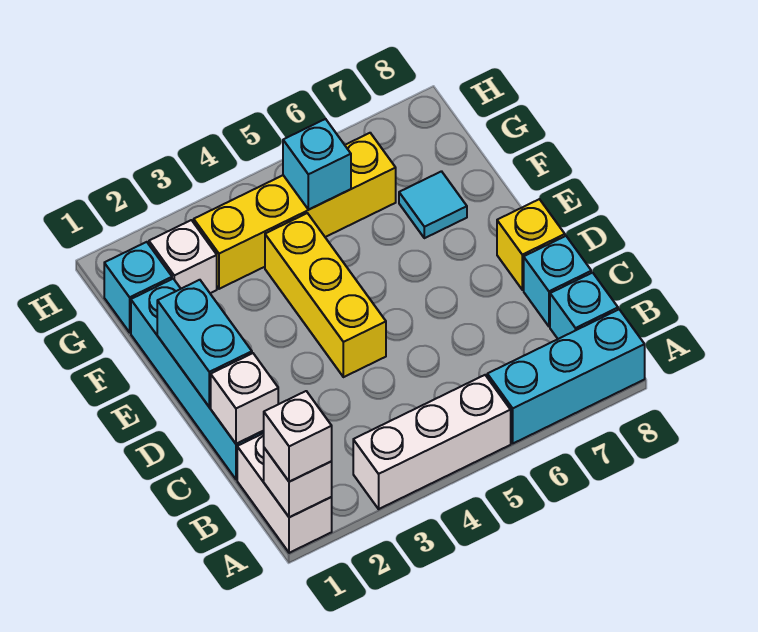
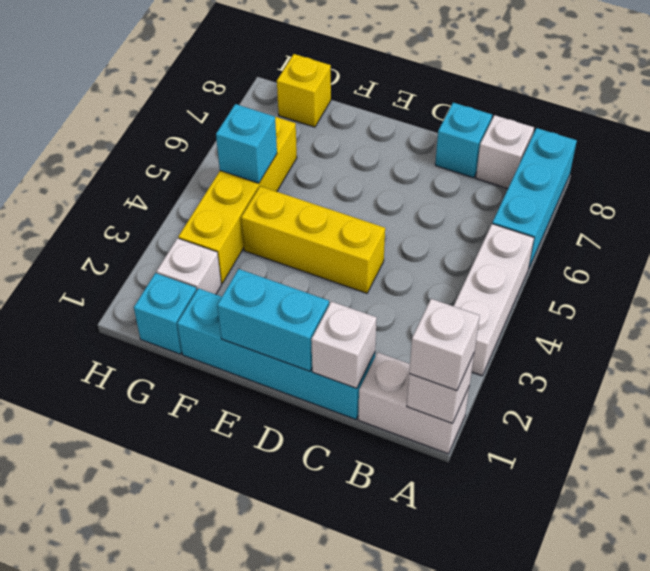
cyan brick B8 level 1 -> white brick B8 level 1
yellow brick D8 level 1 -> yellow brick G8 level 1
cyan tile F7 level 1 -> none

